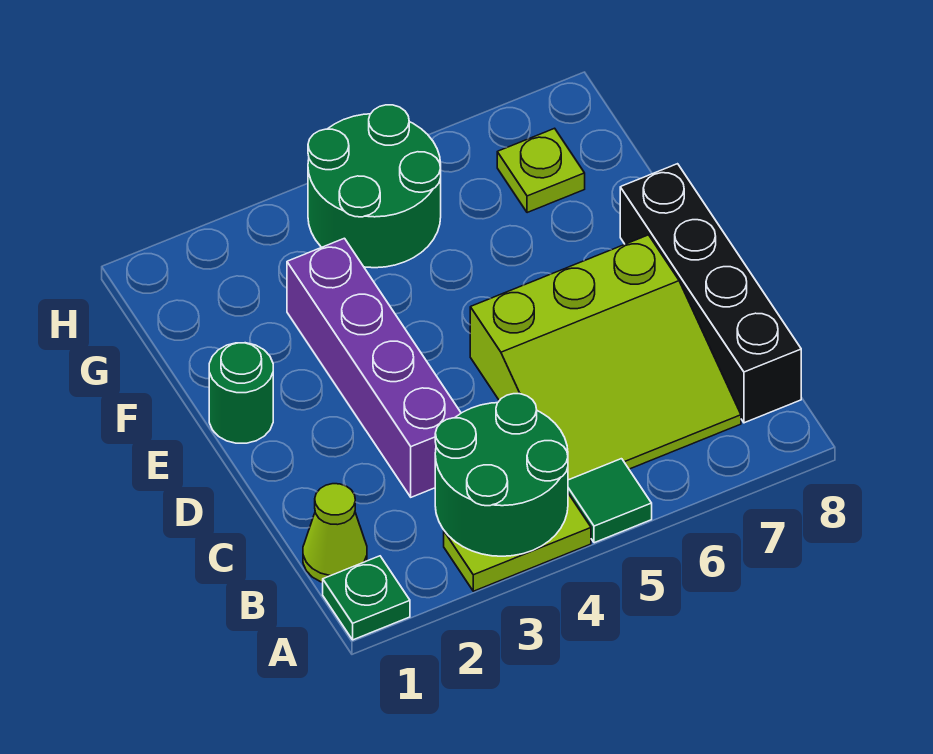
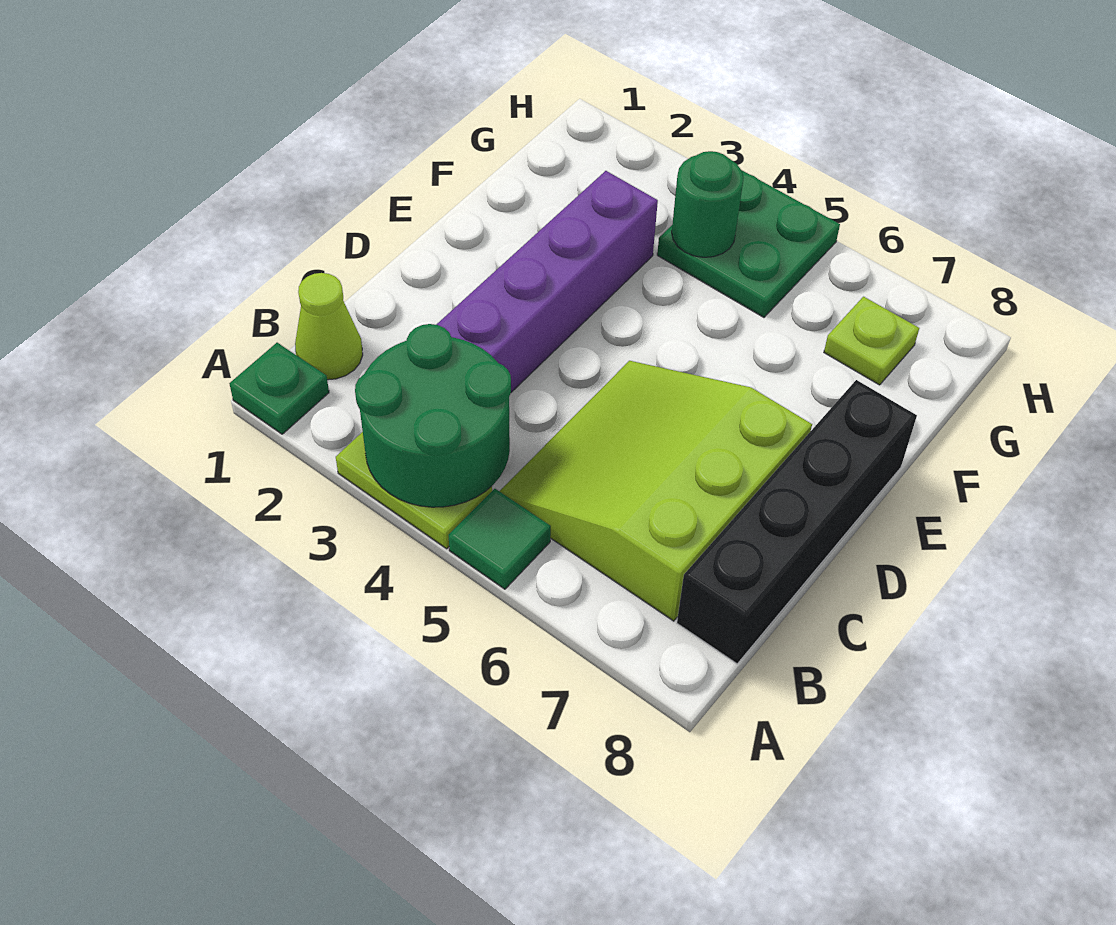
lime slope B5:D7 level 1 top D -> lime slope B5:D7 level 1 top 7
green round brick E1 level 1 -> green round brick G4 level 2
green round brick G4:H5 level 1 -> green plate G4:H5 level 1

